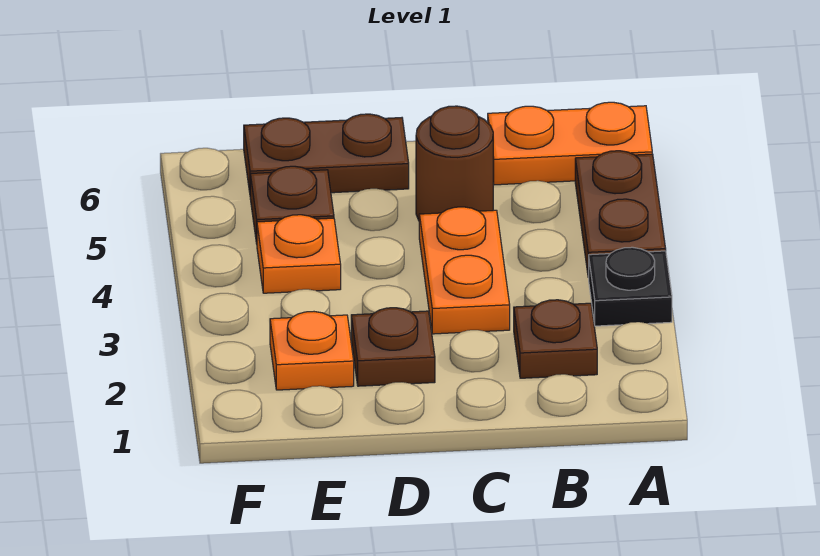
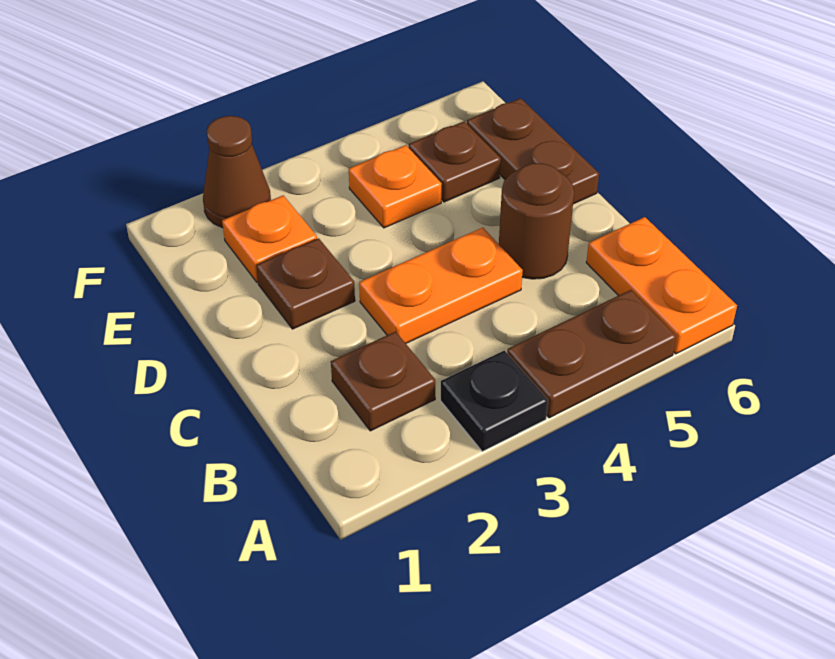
none -> brown cone F2 level 1

